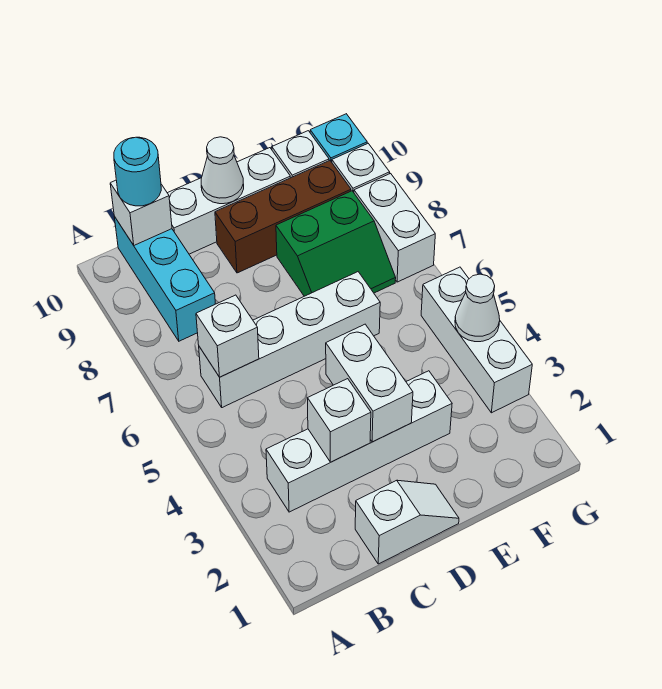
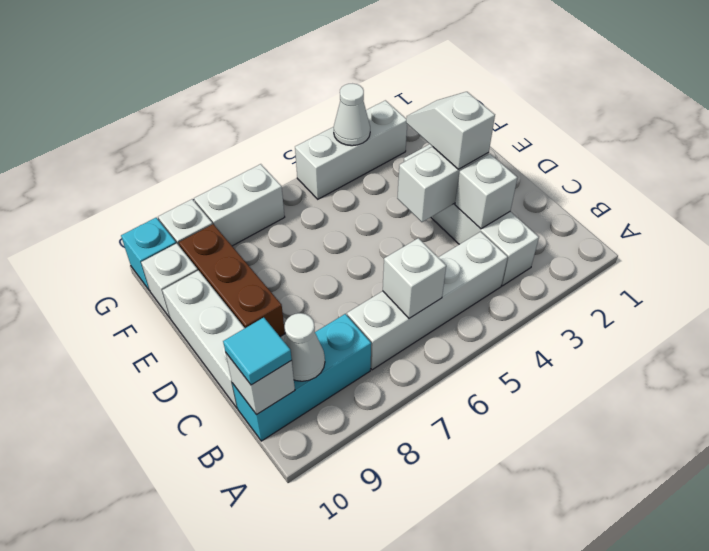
white brick B6:E6 level 1 -> white brick B4:B7 level 1
cyan round brick B10 level 3 -> cyan tile B10 level 3
white slope C1:D1 level 1 top C -> white slope D3:E3 level 3 top D
white cone D10 level 2 -> white cone B9 level 2
green slope E7:F8 level 1 top 8 -> none

